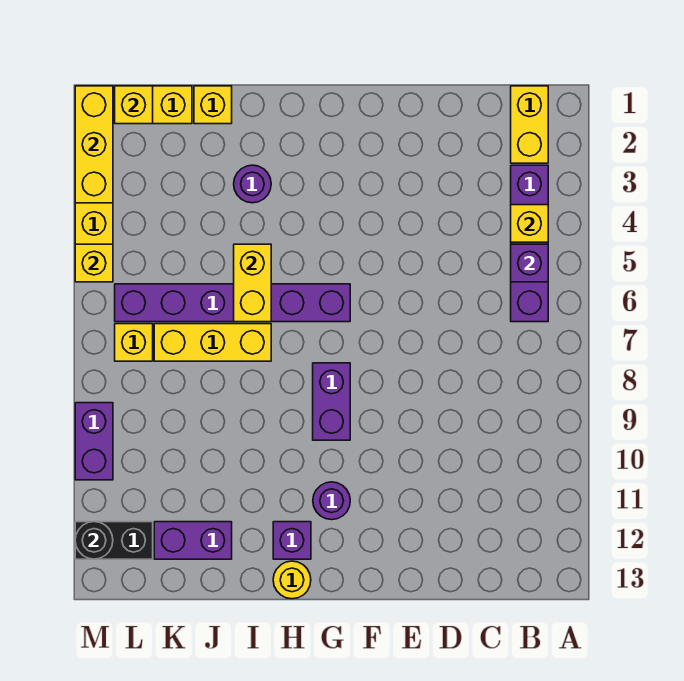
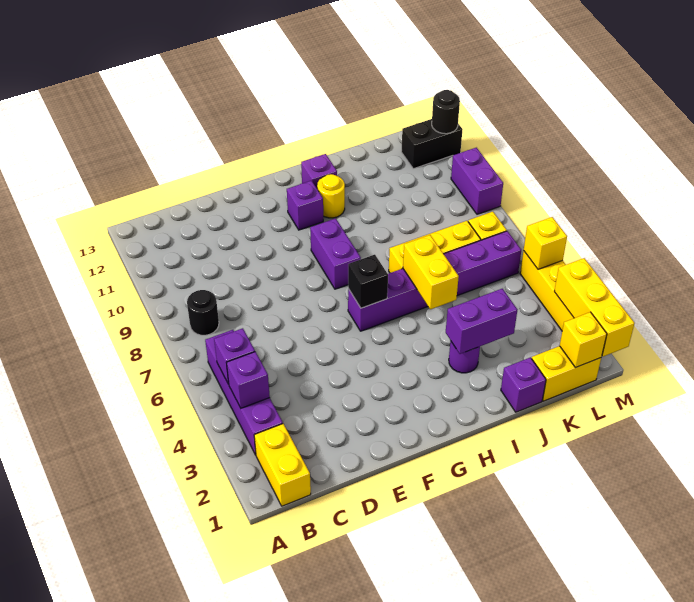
yellow brick B4 level 2 -> purple brick B4 level 2
none -> black round brick B8 level 1
none -> black brick G6 level 2
purple round brick G11 level 1 -> purple brick G11 level 1
yellow round brick H13 level 1 -> yellow round brick H11 level 1
yellow brick J1 level 1 -> purple brick J1 level 1
purple brick J12:K12 level 1 -> purple brick I3:J3 level 2

